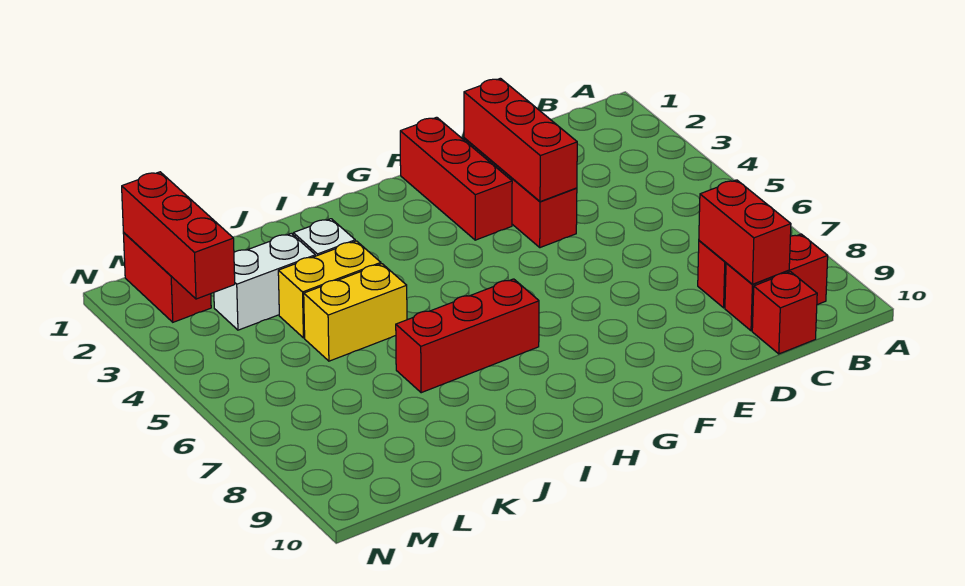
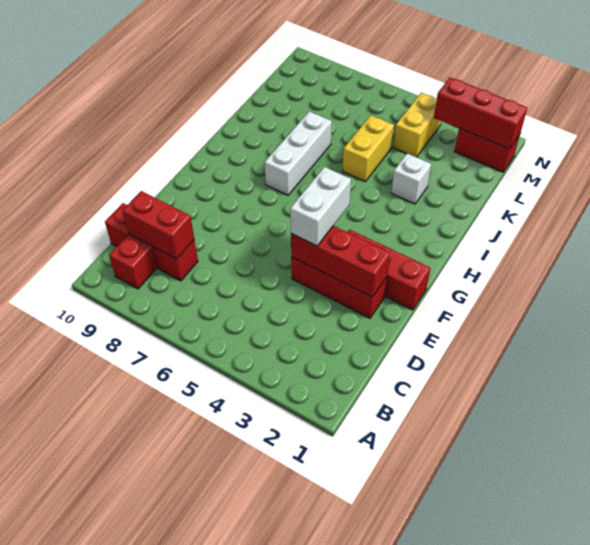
red brick H7:J7 level 1 -> white brick H7:J7 level 1
yellow brick J4:K4 level 1 -> yellow brick L4:M4 level 1
white brick K3:L3 level 1 -> white brick E4:F4 level 3

